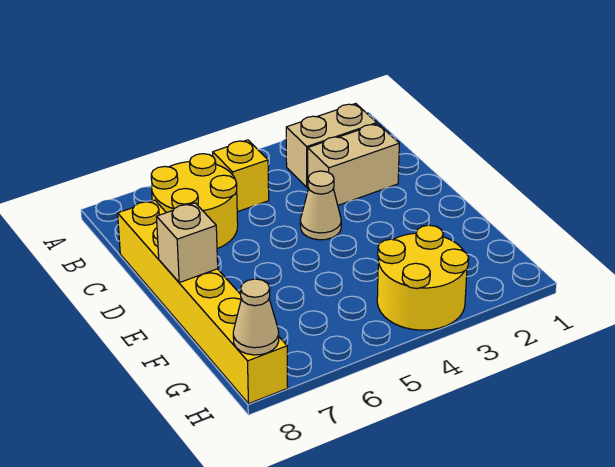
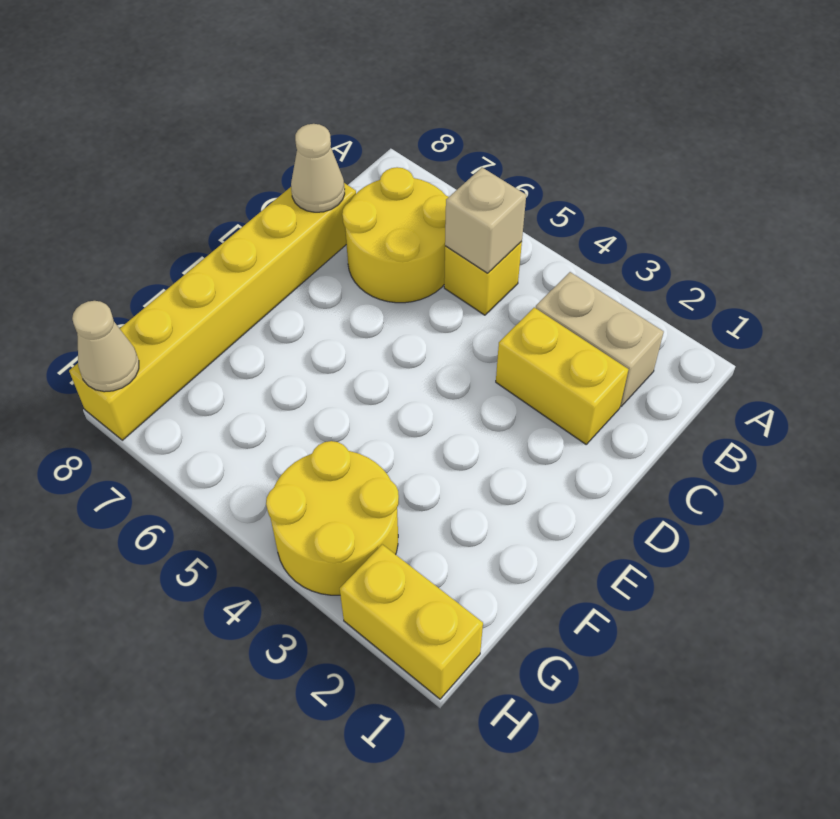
tan brick C2:C3 level 1 -> yellow brick C2:C3 level 1
tan cone D4 level 1 -> tan cone C8 level 2
tan brick E8 level 2 -> tan brick B5 level 2
none -> yellow brick H1:H2 level 1

